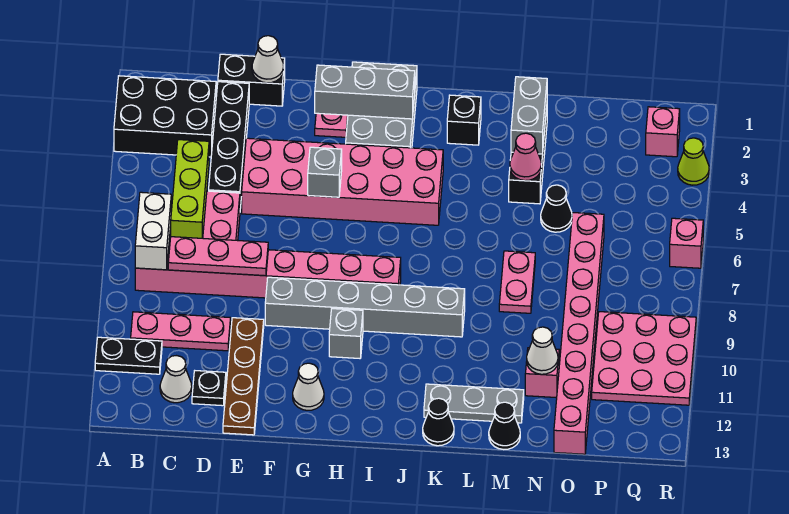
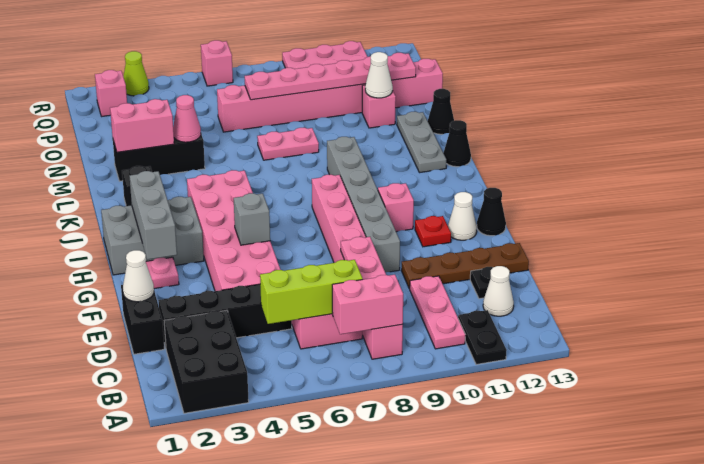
white brick B7:B8 level 2 -> pink brick B7:B8 level 2
none -> red plate G11 level 1
grey brick H10 level 1 -> pink brick H10 level 1
grey brick M2:M3 level 2 -> pink brick M2:M3 level 2
black cone N5 level 1 -> black cone G13 level 1
none -> pink plate O7:O12 level 2

